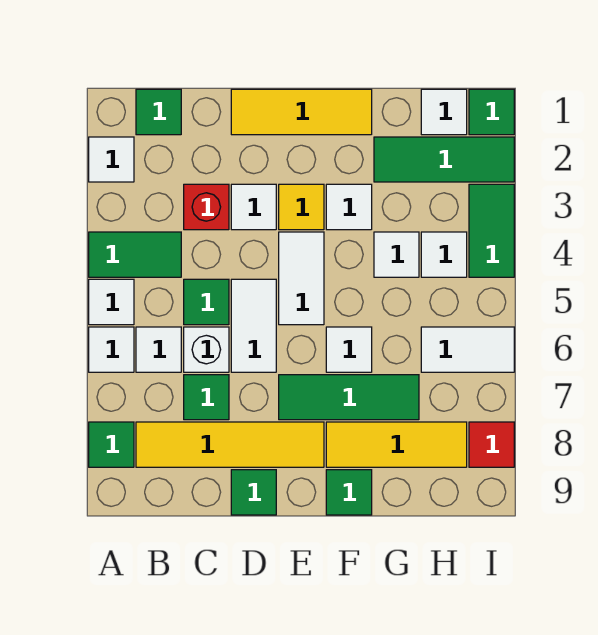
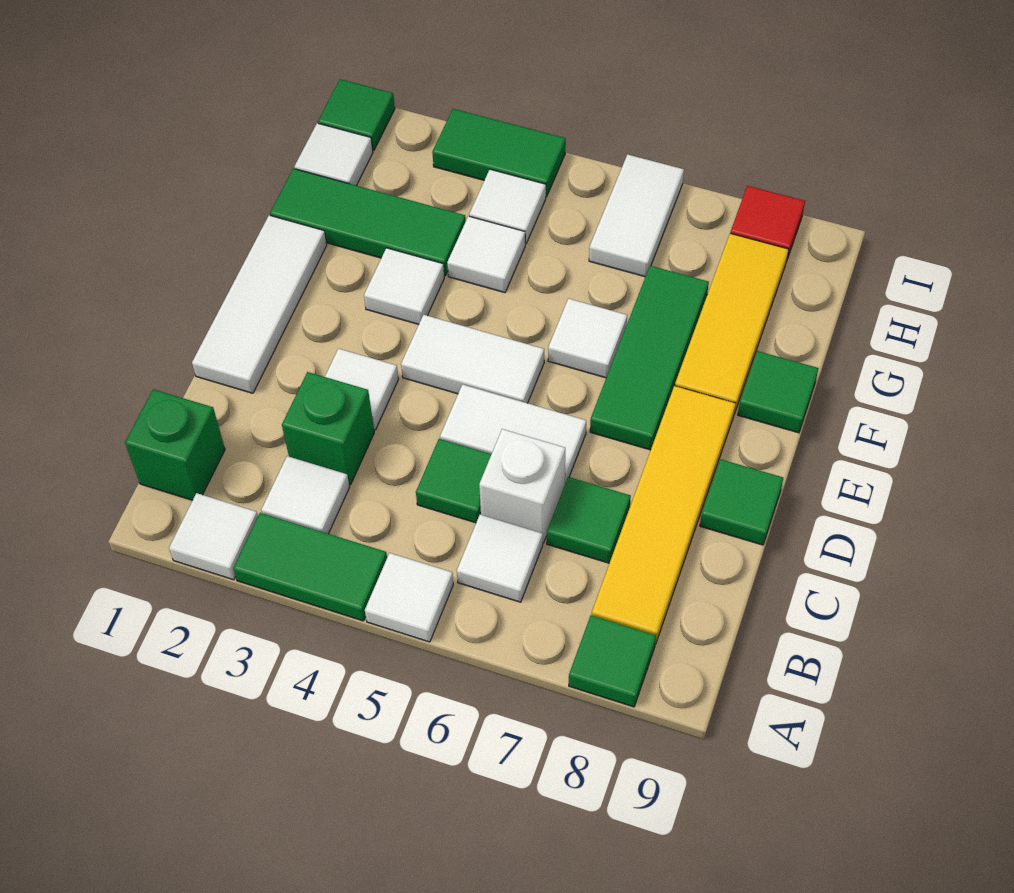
green tile A4:B4 level 1 -> green tile A3:A4 level 1
white tile A6 level 1 -> white tile B3 level 1
green tile B1 level 1 -> green brick B1 level 1
red brick C3 level 1 -> green brick C3 level 1
yellow tile D1:F1 level 1 -> white tile D1:F1 level 1
yellow tile E3 level 1 -> none
green tile G2:I2 level 1 -> green tile G1:G3 level 1

